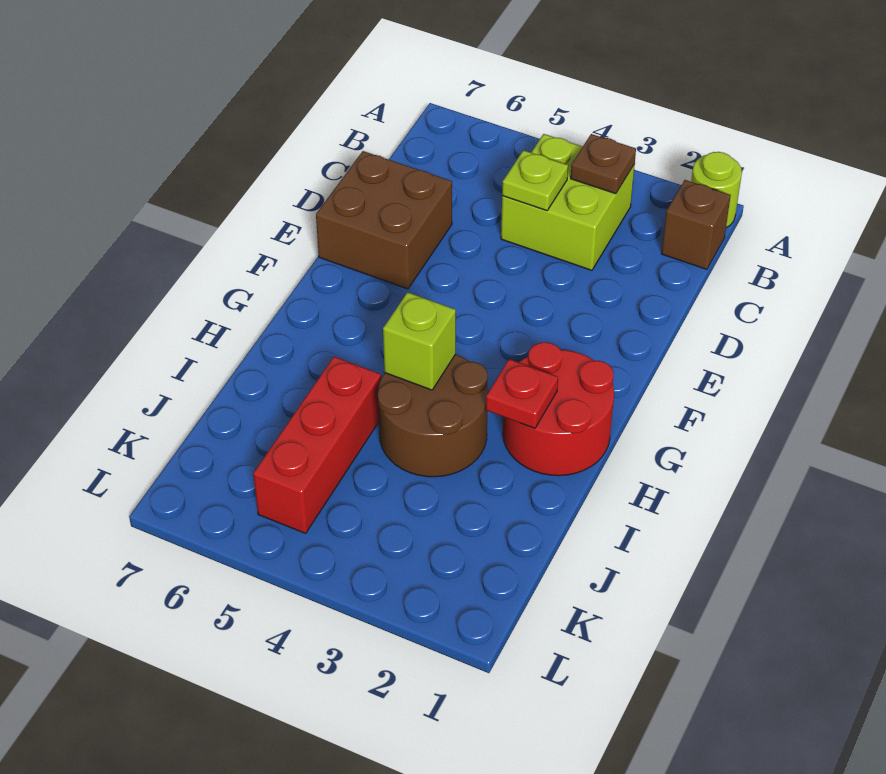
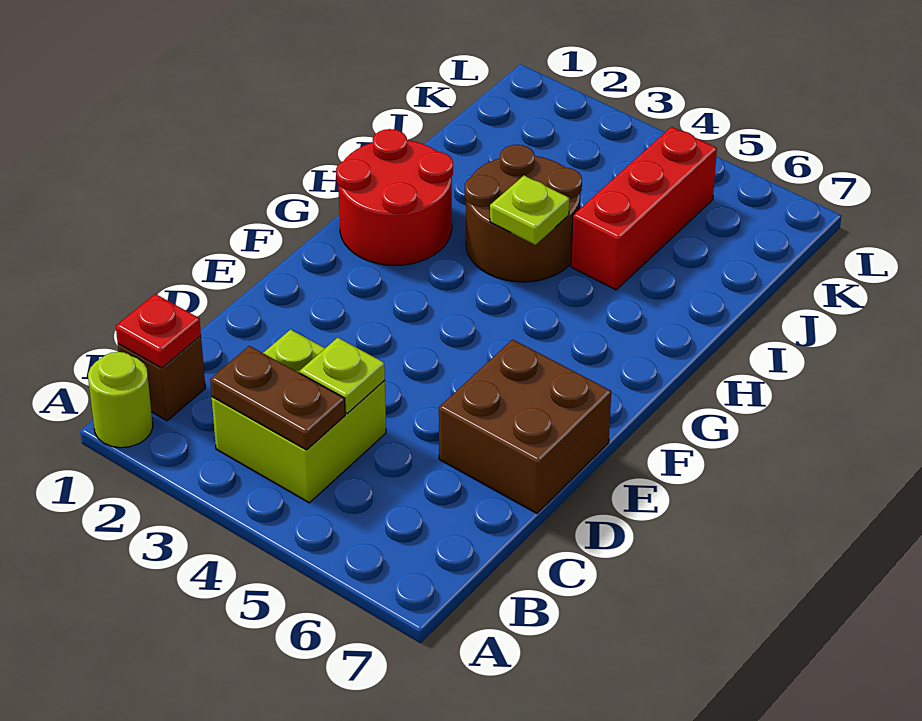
brown plate B3 level 2 -> brown plate B3:B4 level 2
red plate H2 level 2 -> red plate B1 level 2
lime brick H4 level 2 -> lime plate H4 level 2

